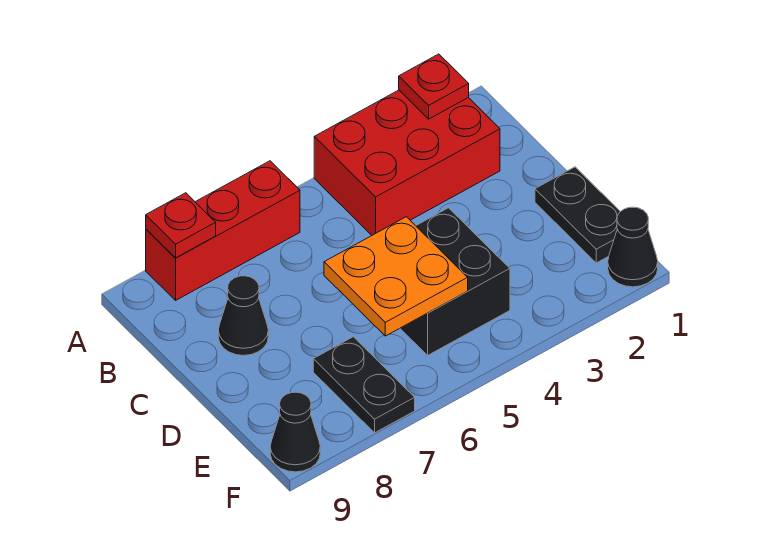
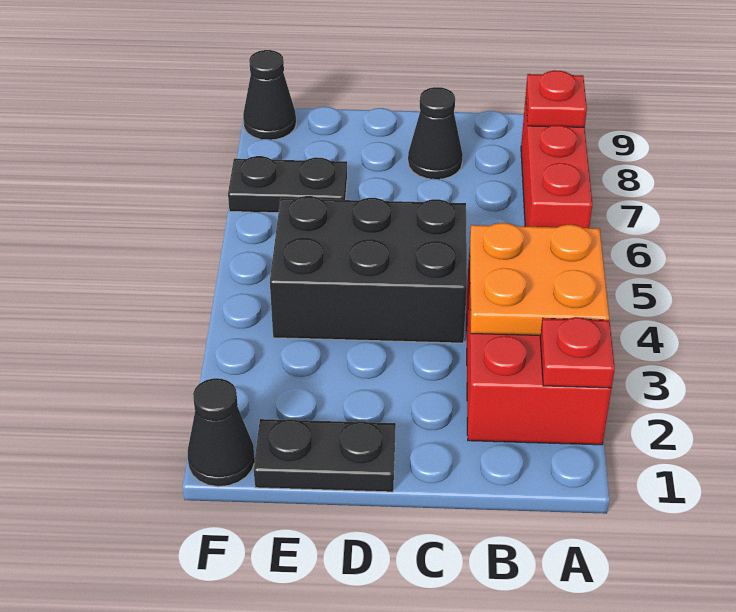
black brick D4:E5 level 1 -> black brick C4:E5 level 1
orange plate D5:E6 level 2 -> orange plate A3:B4 level 2

